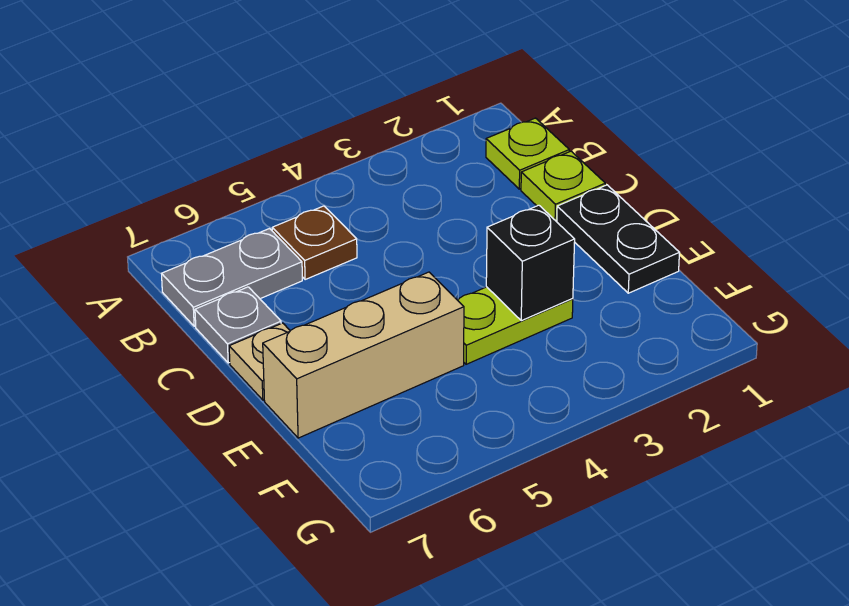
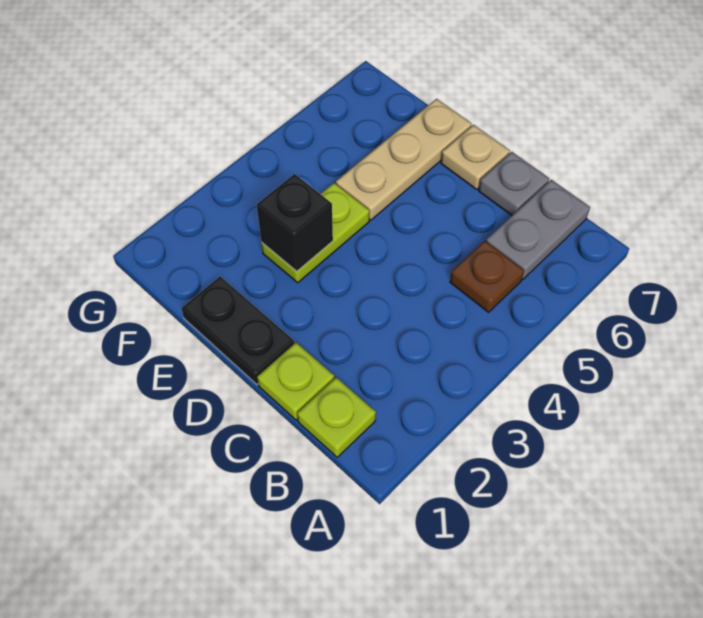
tan brick E5:E7 level 1 -> tan plate E5:E7 level 1

